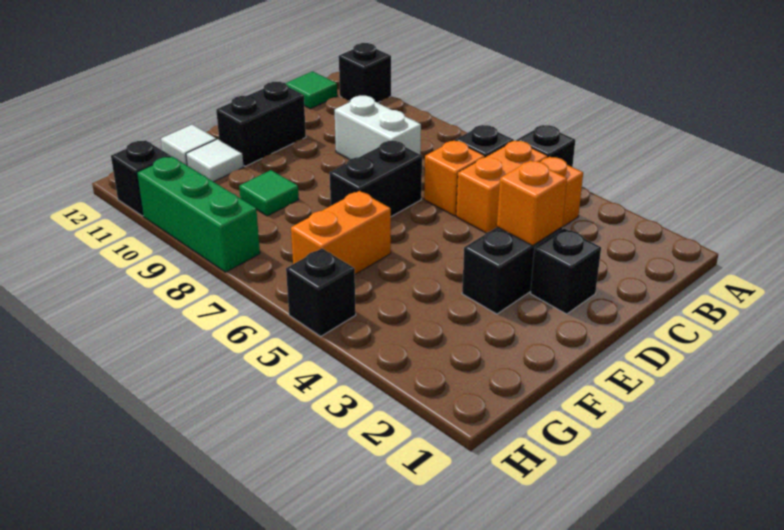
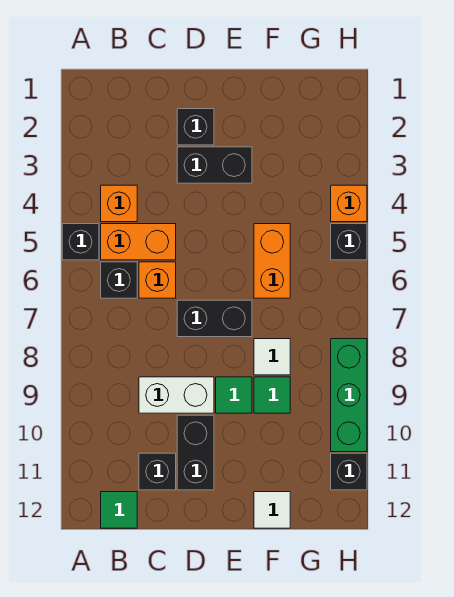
black brick A11 level 1 -> black brick C11 level 1
white brick C8:C9 level 1 -> white brick C9:D9 level 1
orange brick D3 level 2 -> orange brick H4 level 1
black brick D11:E11 level 1 -> black brick D10:D11 level 1
none -> green tile E9 level 1
orange brick F6:G6 level 1 -> orange brick F5:F6 level 1
white tile F11 level 1 -> white tile F8 level 1

